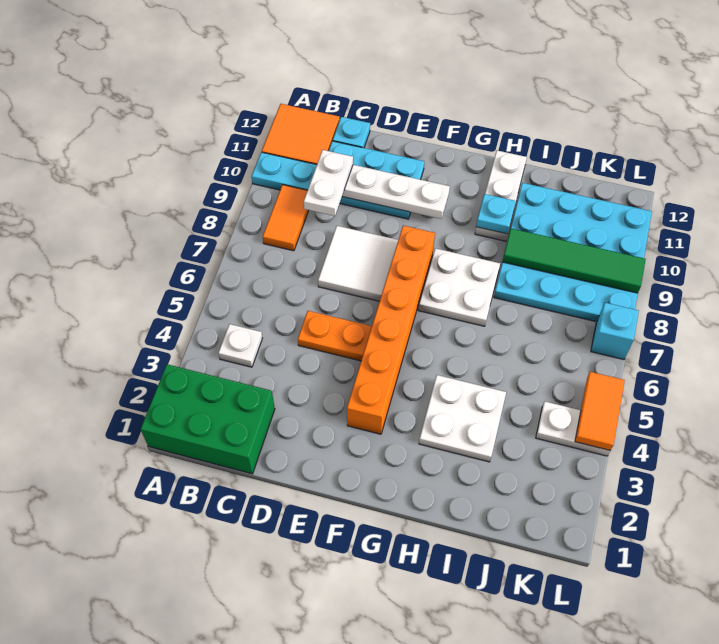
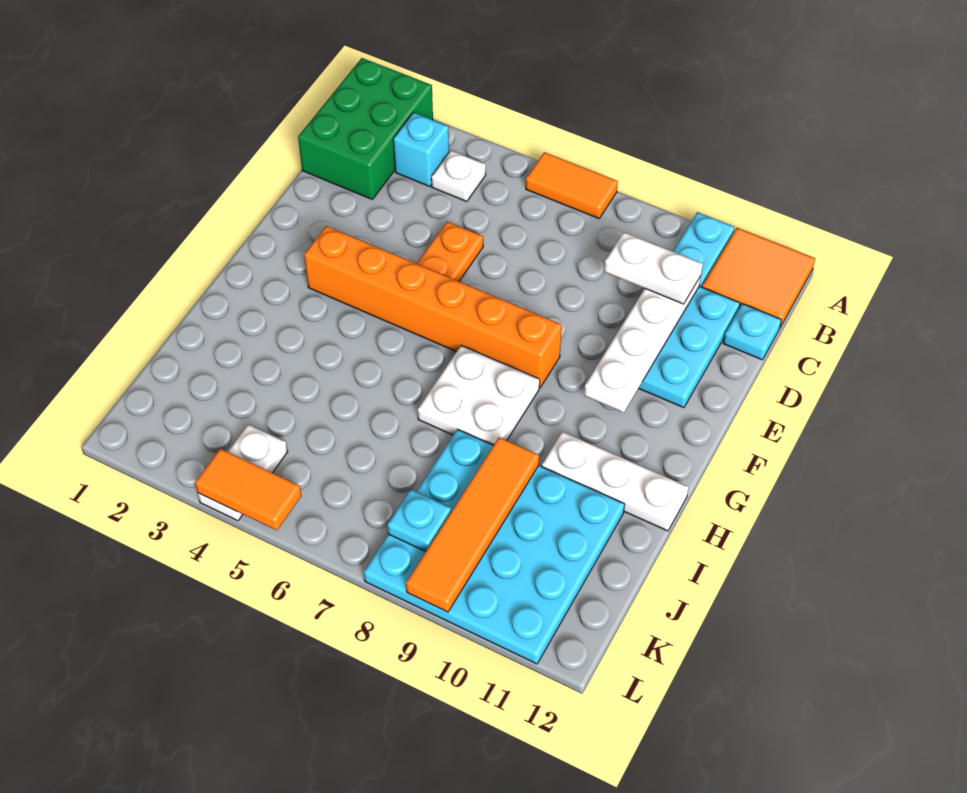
orange tile B8:B9 level 1 -> orange tile A6:A7 level 1
white tile D7:E8 level 1 -> none
white plate H3:I4 level 1 -> none
cyan plate H10 level 2 -> cyan plate K8 level 2
green tile I9:L9 level 2 -> orange tile I9:L9 level 2
cyan brick L7 level 1 -> cyan brick B3 level 1

